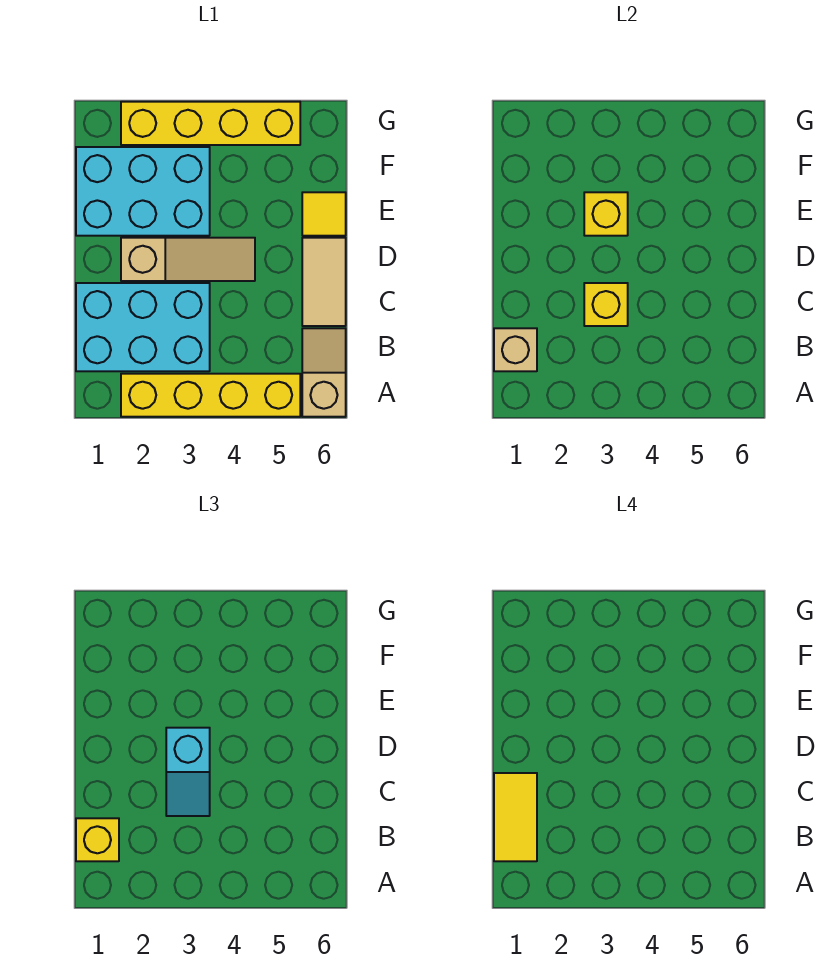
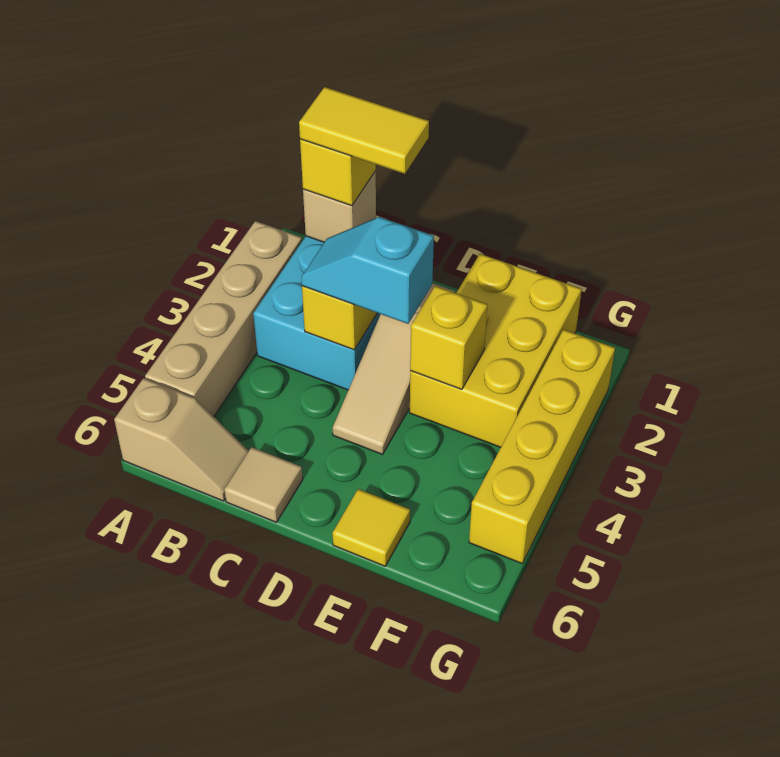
yellow brick A2:A5 level 1 -> tan brick A2:A5 level 1
tan tile C6:D6 level 1 -> tan tile C6 level 1
cyan brick E1:F3 level 1 -> yellow brick E1:F3 level 1

